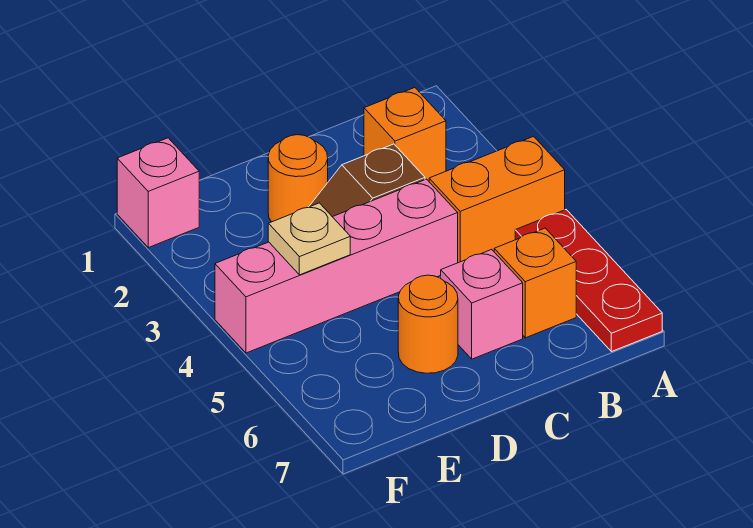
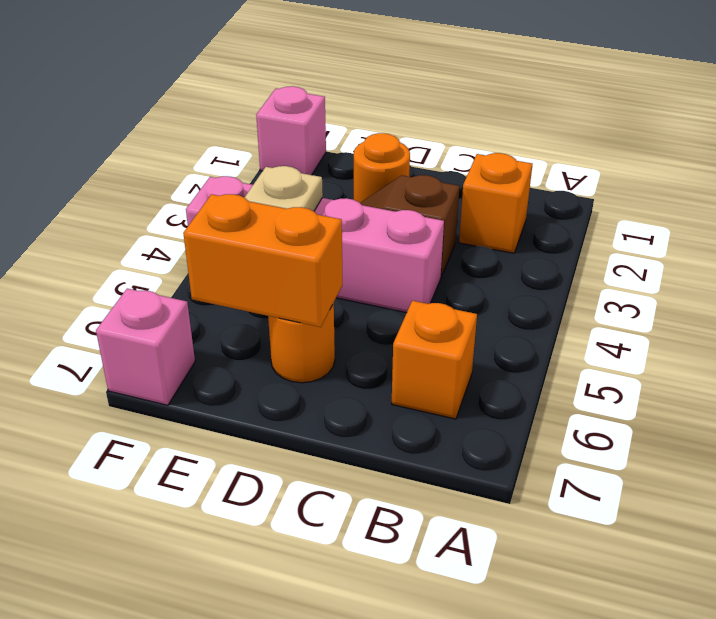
orange brick A4:B4 level 1 -> orange brick D6:E6 level 2
red plate A5:A7 level 1 -> none
pink brick C6 level 1 -> pink brick F7 level 1

